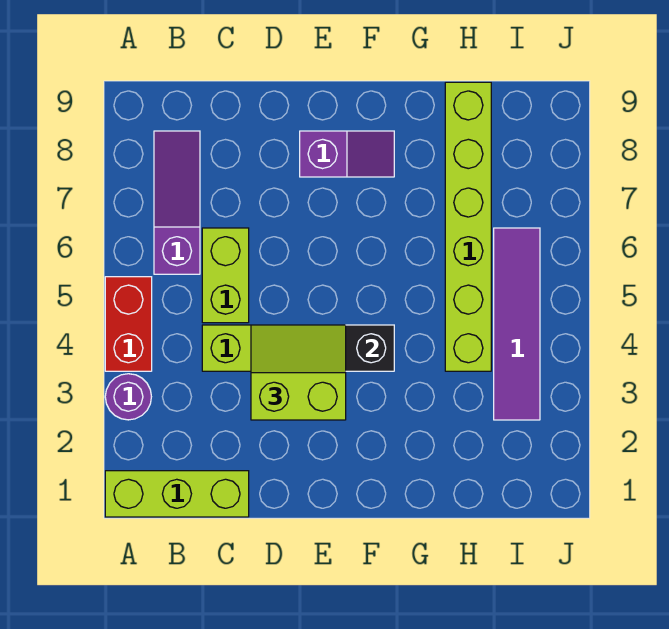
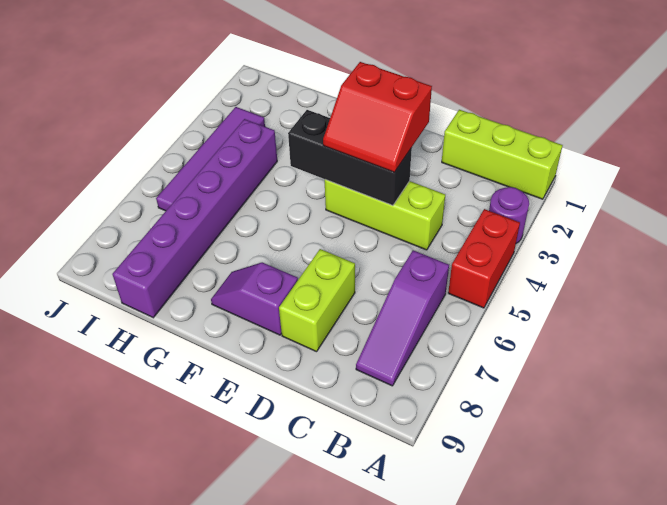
lime brick C5:C6 level 1 -> lime brick D7:D8 level 1
lime slope D3:E4 level 3 top 3 -> red slope D3:E4 level 3 top 3
lime brick H4:H9 level 1 -> purple brick H4:H9 level 1

